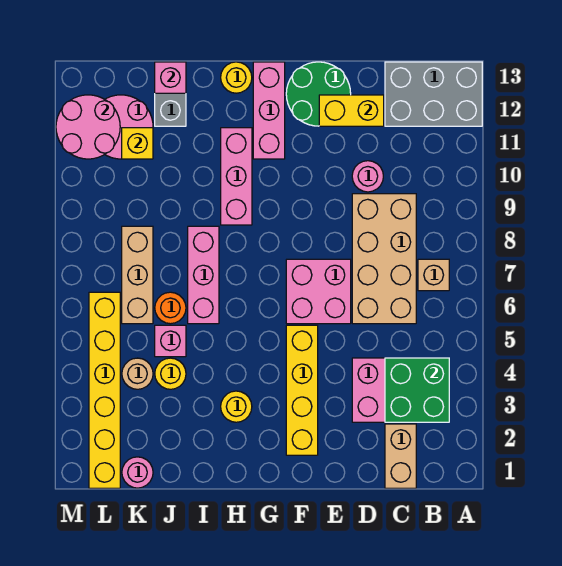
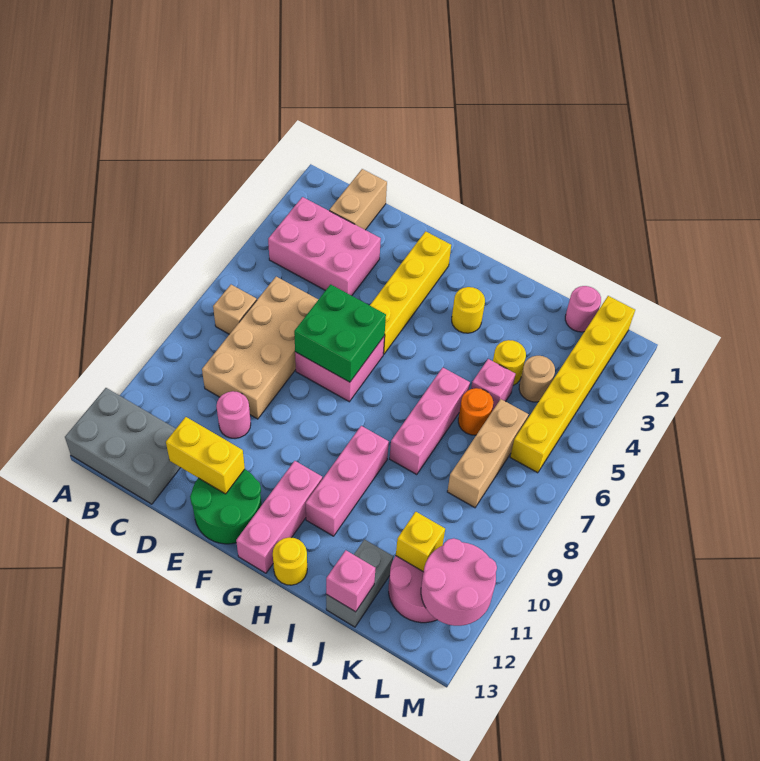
green brick B3:C4 level 2 -> green brick E6:F7 level 2

